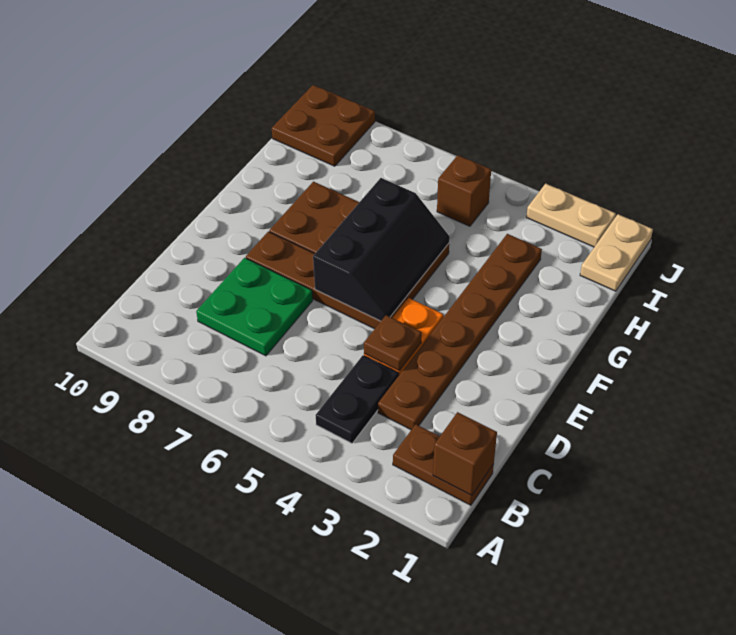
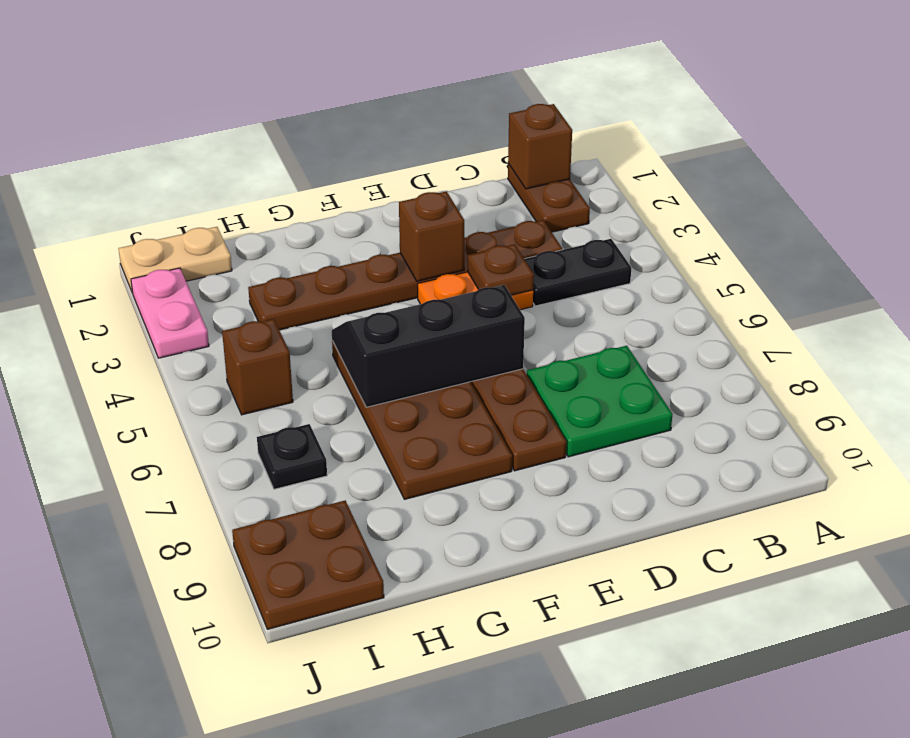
none -> brown brick E3 level 2
none -> black plate I7 level 1
tan plate J2:J3 level 1 -> pink plate J2:J3 level 1

